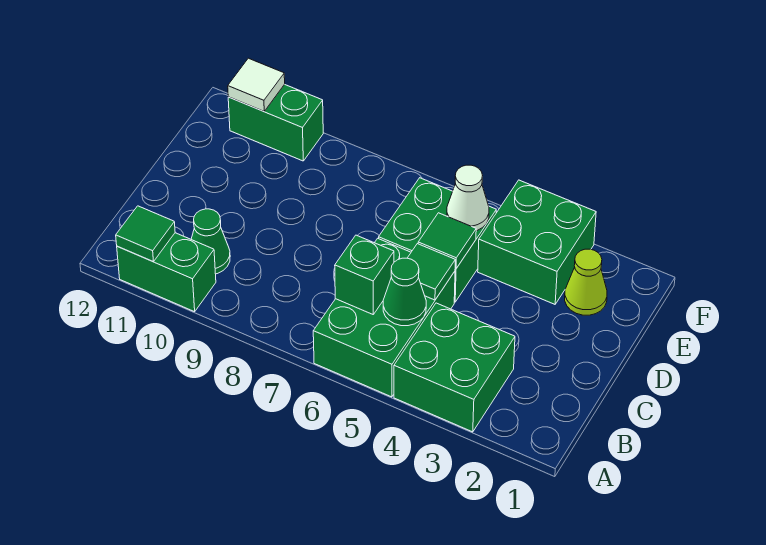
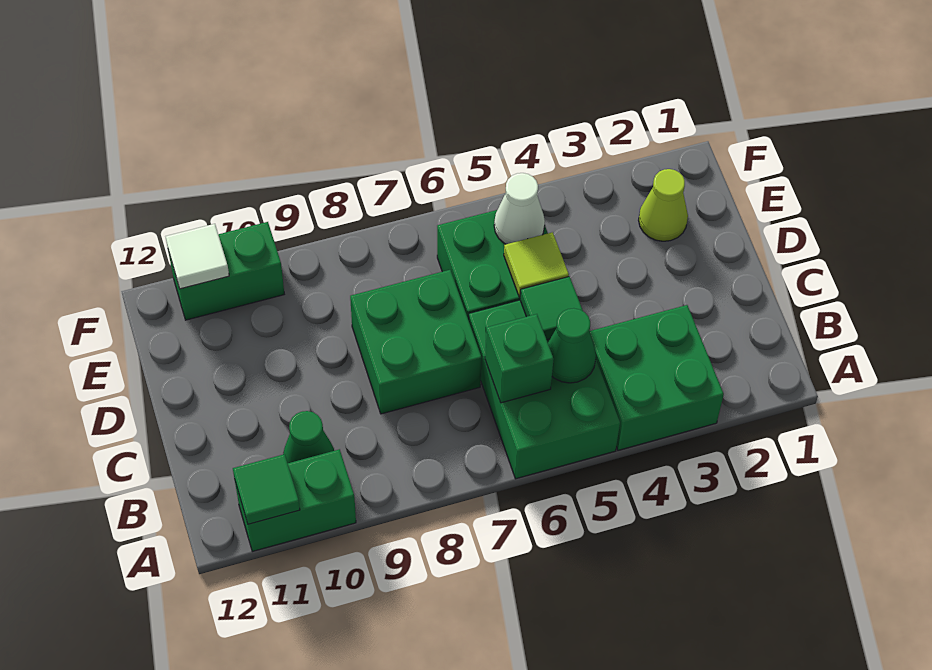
green tile D5 level 2 -> lime tile D5 level 2
green brick E3:F4 level 1 -> green brick C7:D8 level 1

